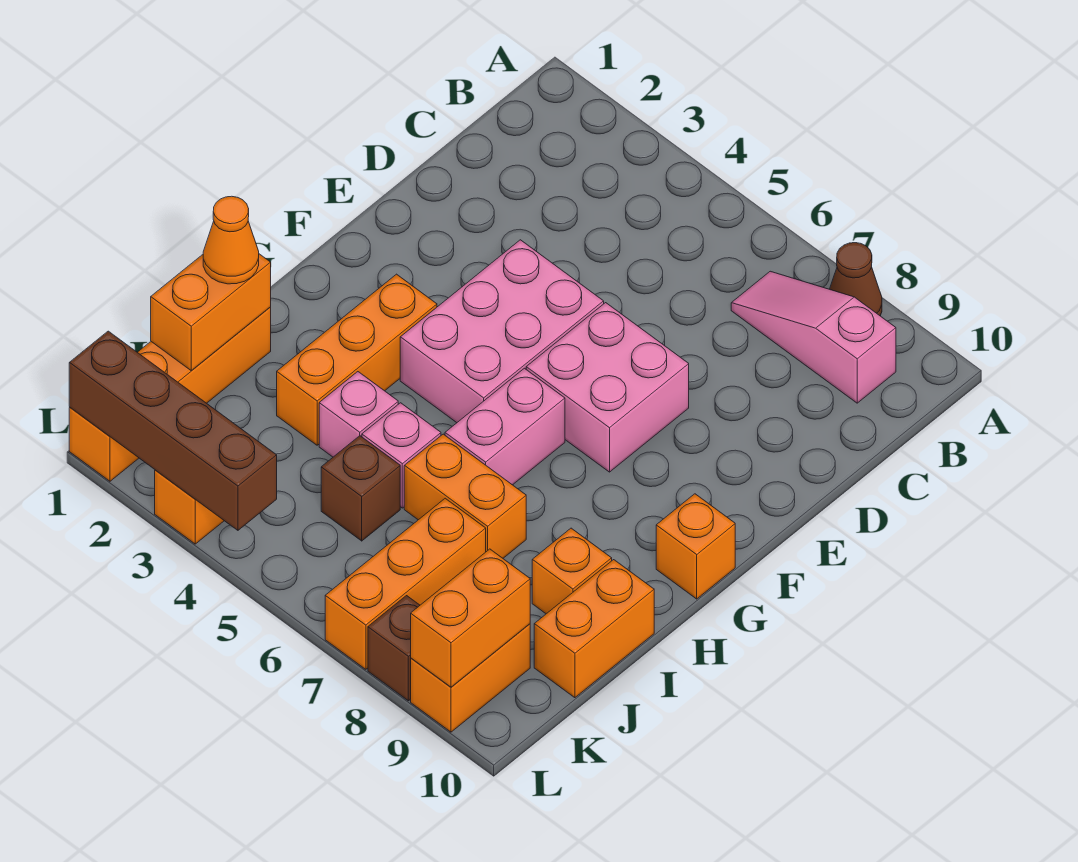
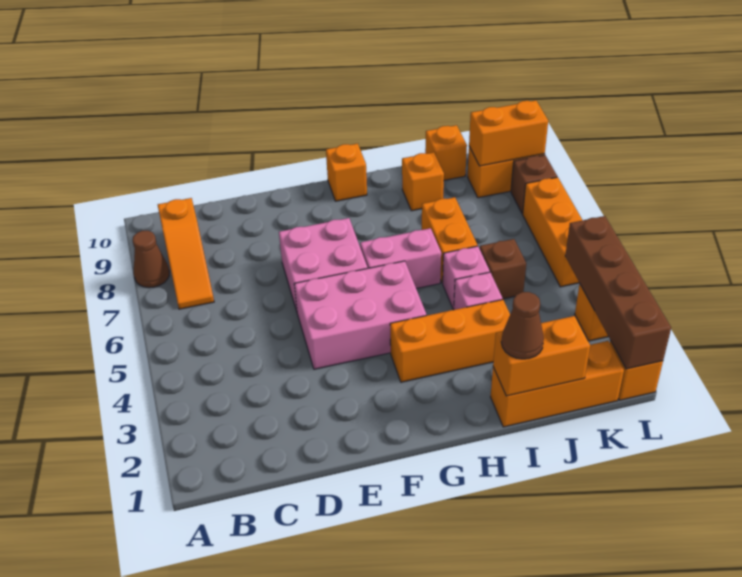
pink slope B7:B9 level 1 top 9 -> orange slope B7:B9 level 1 top 9
orange cone I1 level 3 -> brown cone I1 level 3
orange brick I10:J10 level 1 -> orange brick J10 level 1
orange brick J7:L7 level 1 -> orange brick L5:L7 level 1

